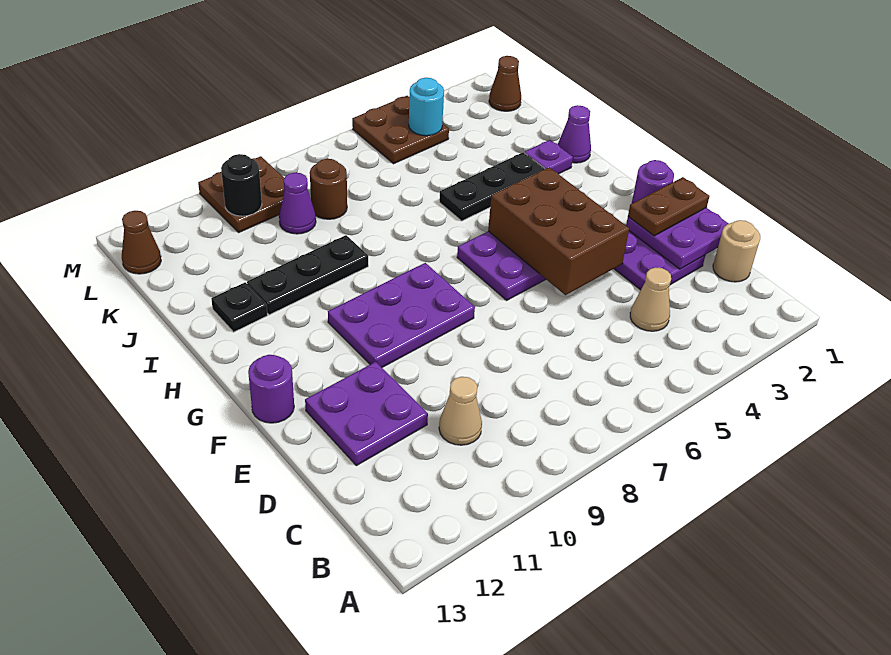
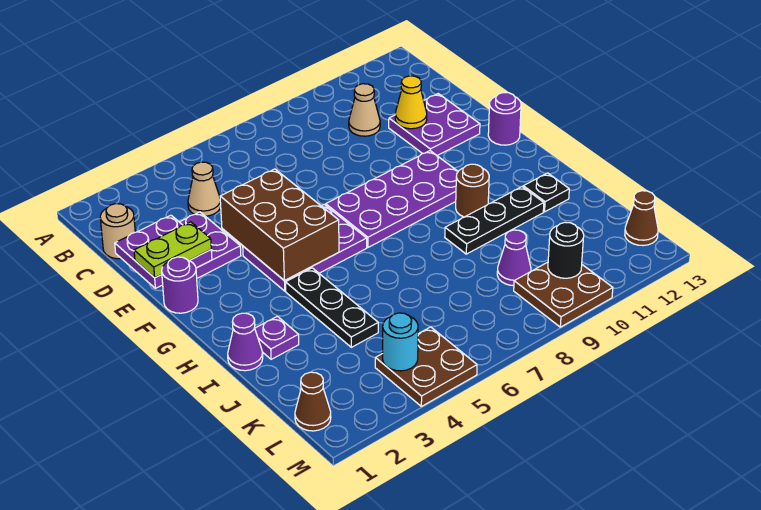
none -> yellow cone D11 level 2
brown plate E1:E2 level 3 -> lime plate E1:E2 level 3
purple plate F8:G10 level 1 -> purple plate F7:G10 level 1
black plate I3:I5 level 1 -> black plate H4:J4 level 1
brown round brick K8 level 1 -> brown round brick H10 level 1

